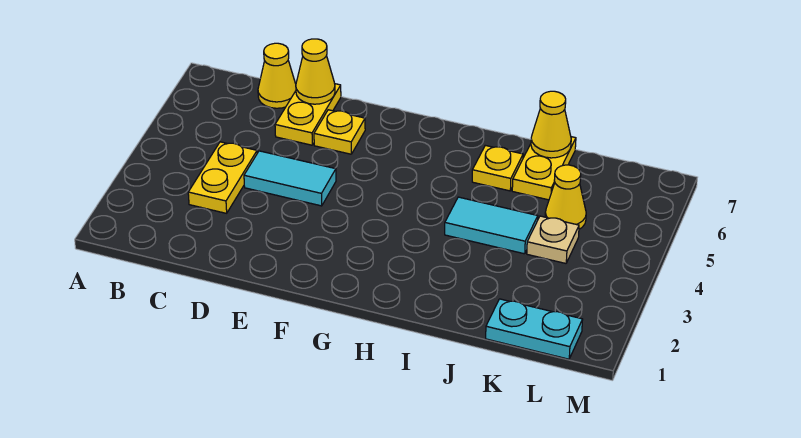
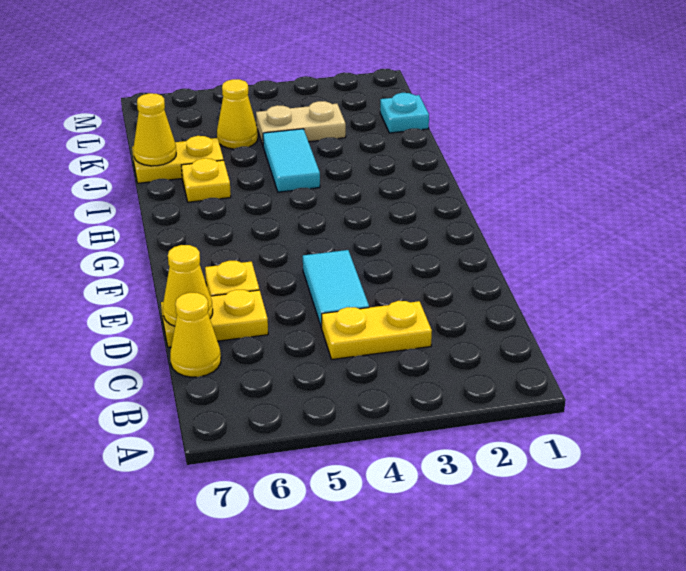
cyan plate K1:L1 level 1 -> cyan plate K1 level 1
tan plate K4 level 1 -> tan plate K3:K4 level 1

